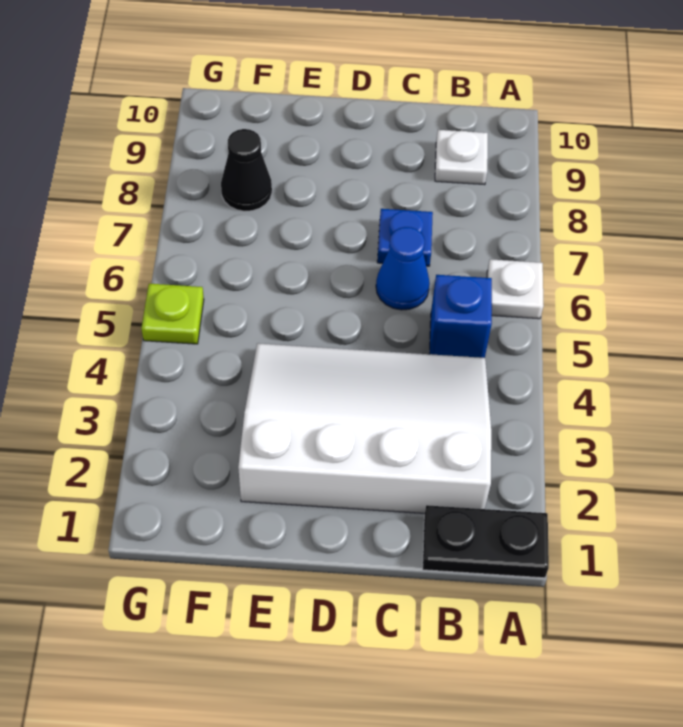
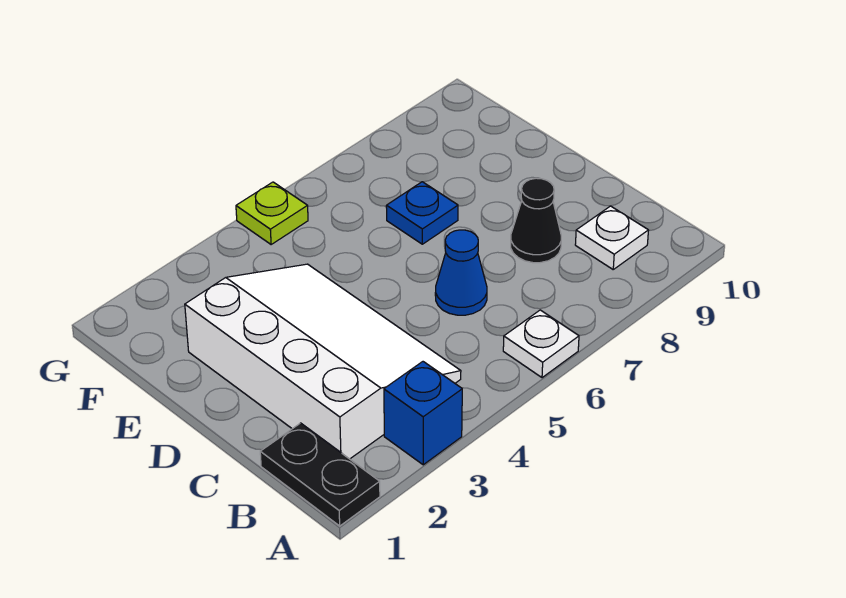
blue brick B5 level 1 -> blue brick A3 level 1
blue plate C7 level 1 -> blue plate E7 level 1
black cone F8 level 1 -> black cone C8 level 1

